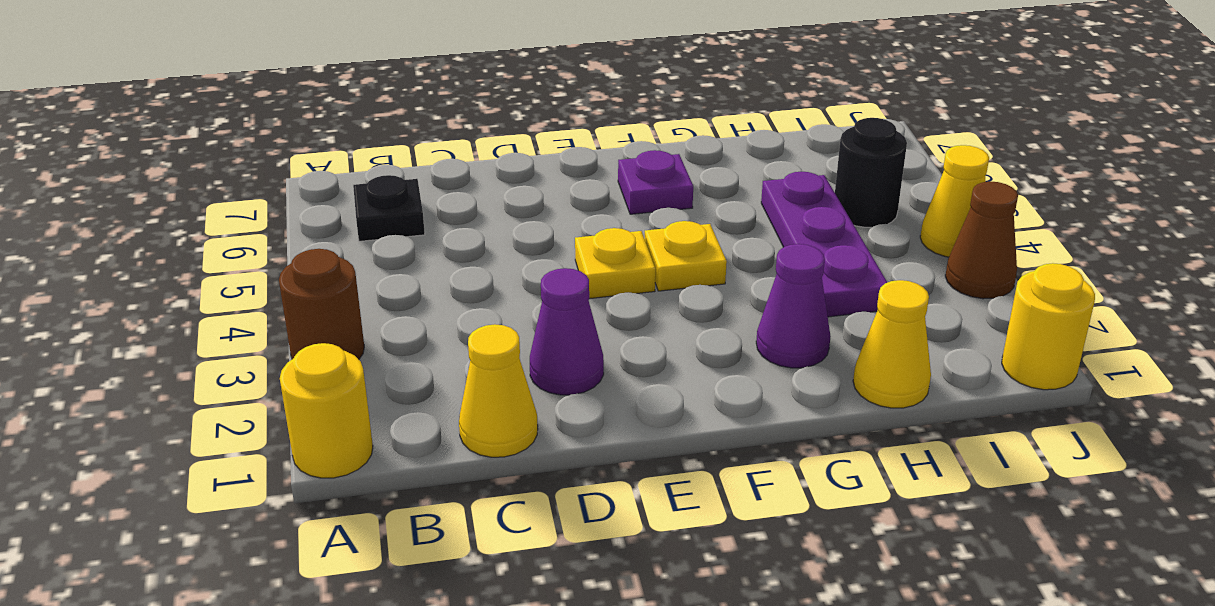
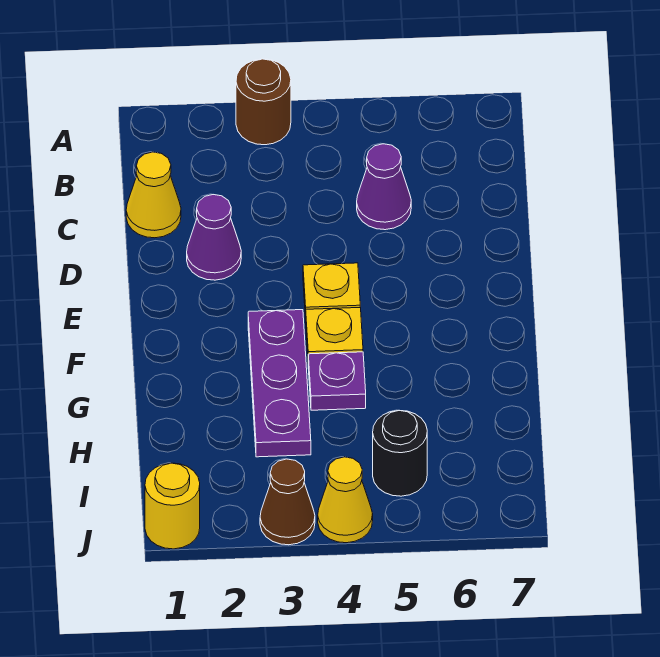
yellow round brick A1 level 1 -> none
black plate B6 level 1 -> none
purple plate F6 level 1 -> purple plate G4 level 1
purple cone G2 level 1 -> purple cone C5 level 1
yellow cone H1 level 1 -> none
purple plate H3:H5 level 1 -> purple plate F3:H3 level 1

